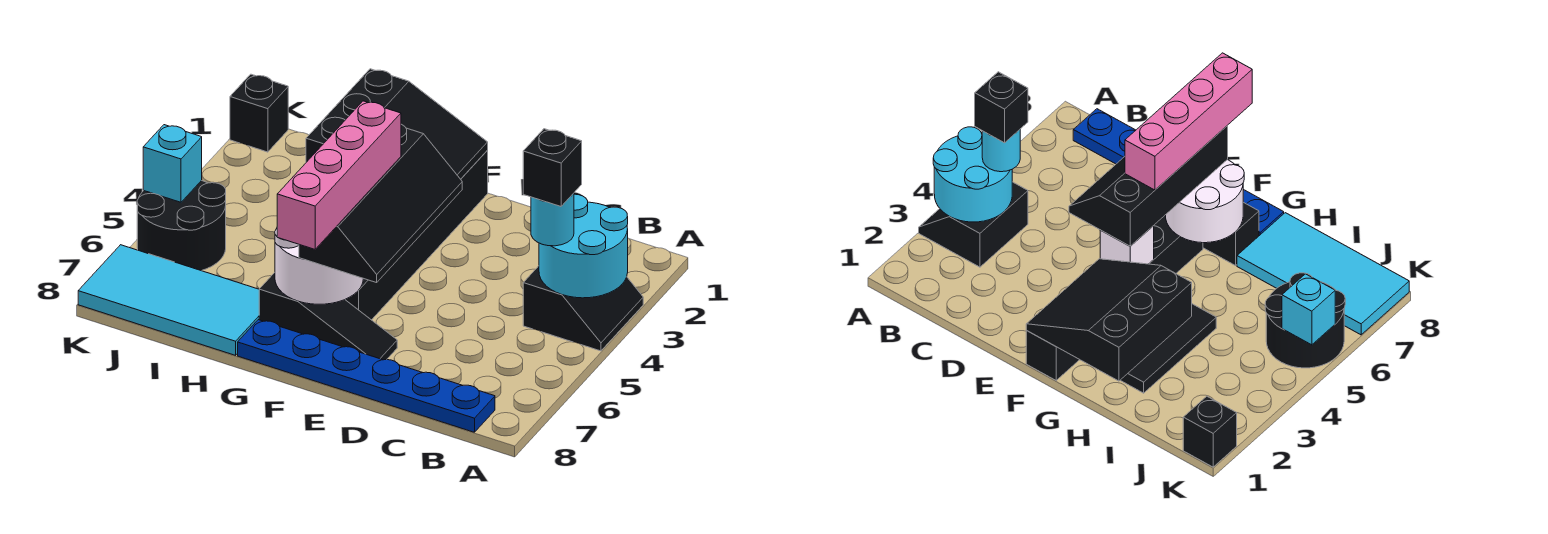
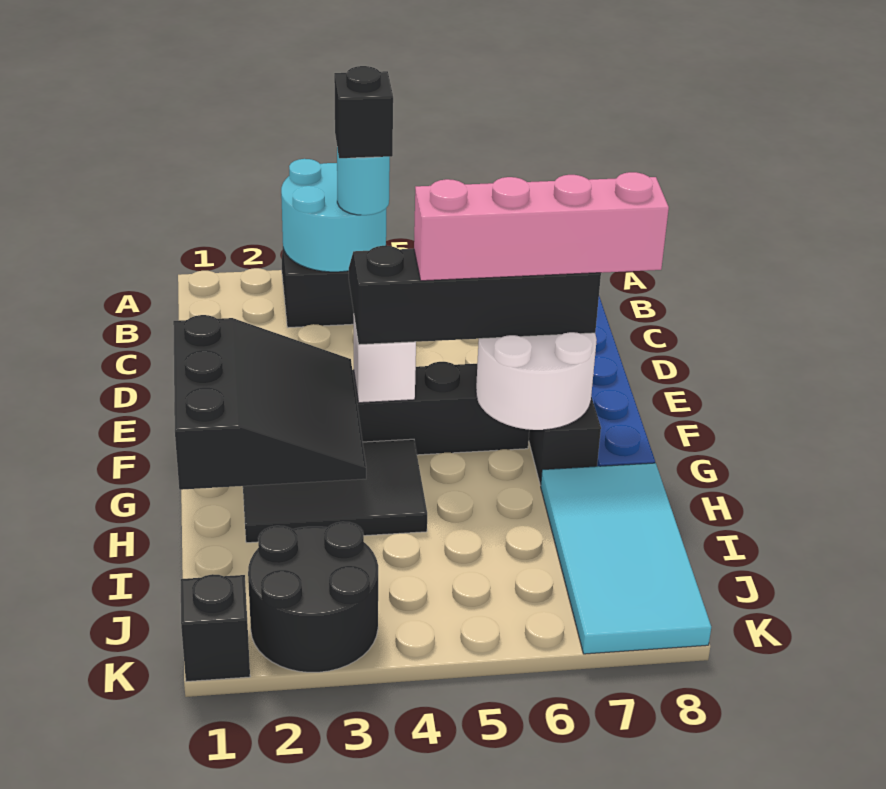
black slope F1:H3 level 2 top H -> black slope F1:H3 level 2 top 1
black round brick J5:K6 level 1 -> black round brick J2:K3 level 1
cyan brick K5 level 2 -> none

